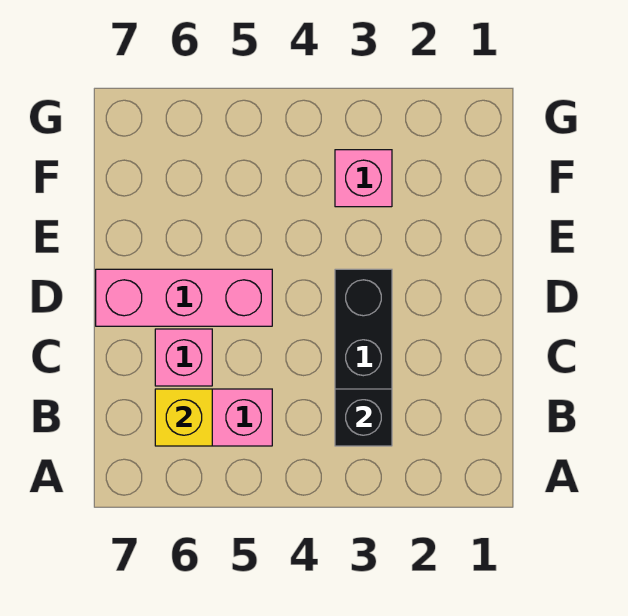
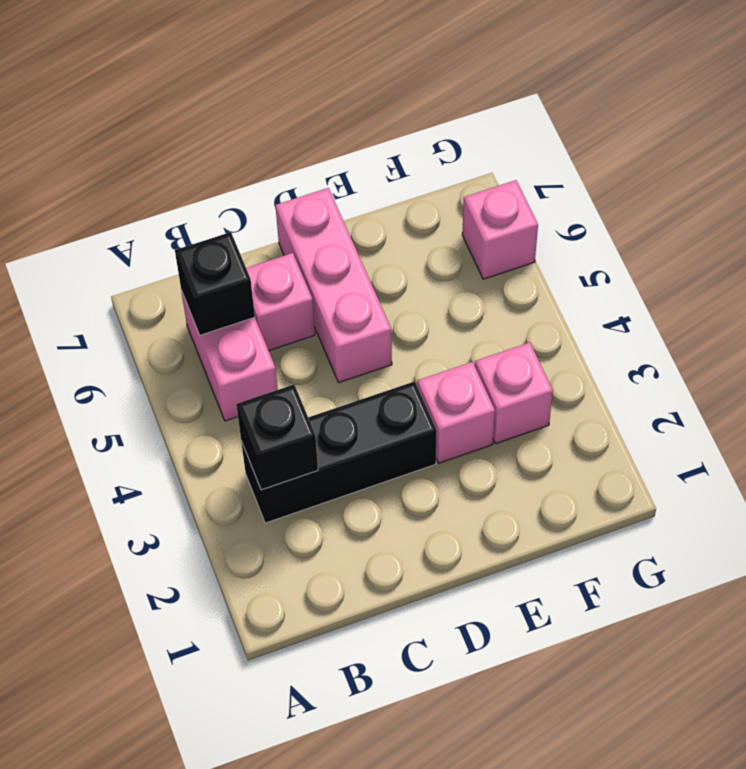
yellow brick B6 level 2 -> black brick B6 level 2
none -> pink brick E3 level 1
none -> pink brick G6 level 1

